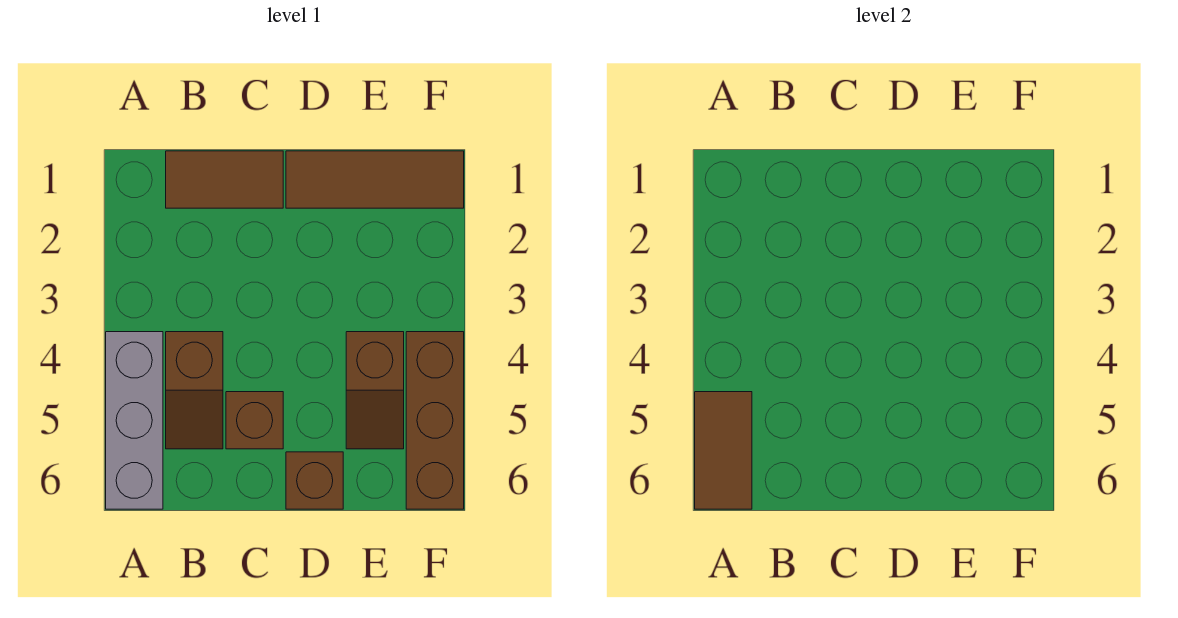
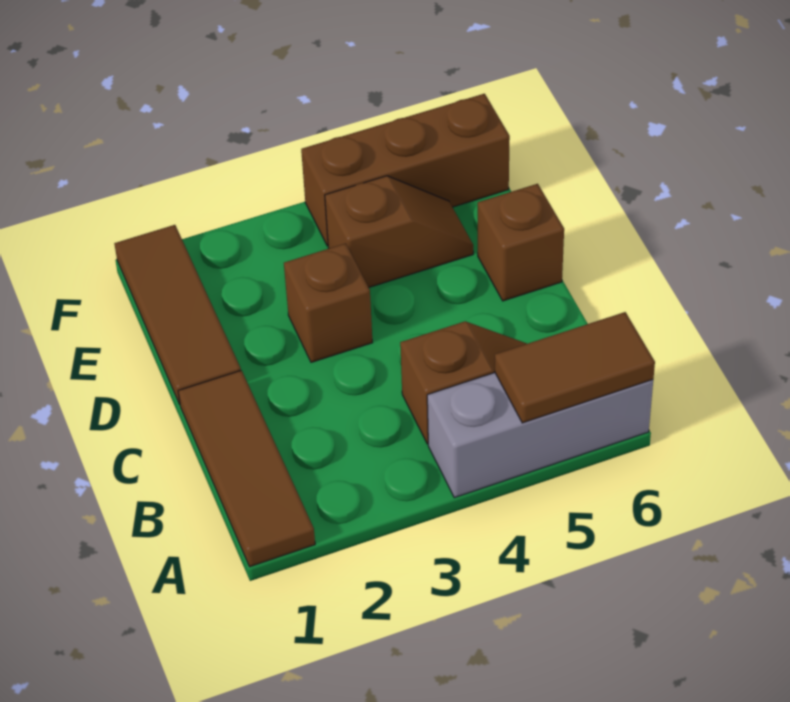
brown tile B1:C1 level 1 -> brown tile A1:C1 level 1
brown brick C5 level 1 -> brown brick D3 level 1

